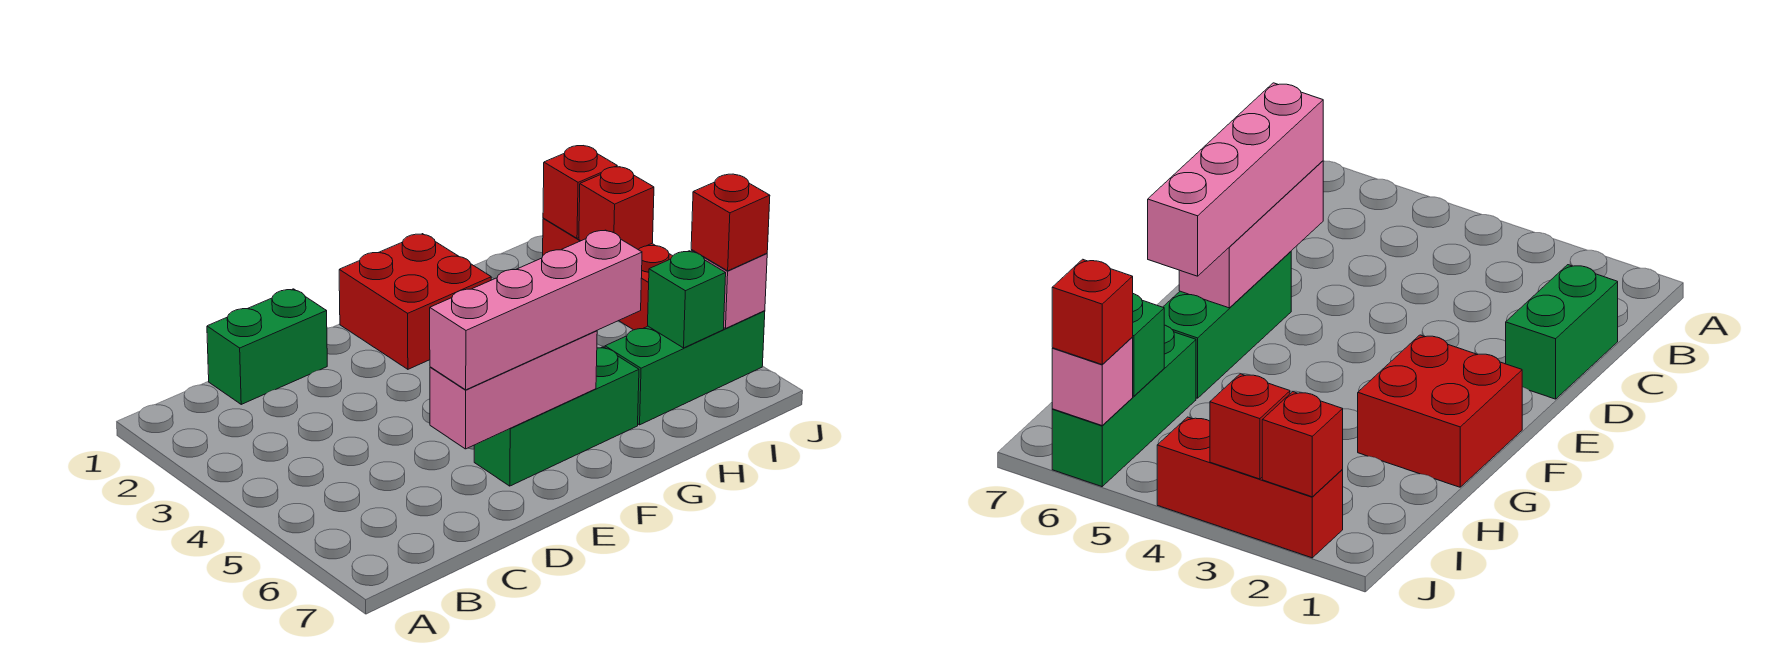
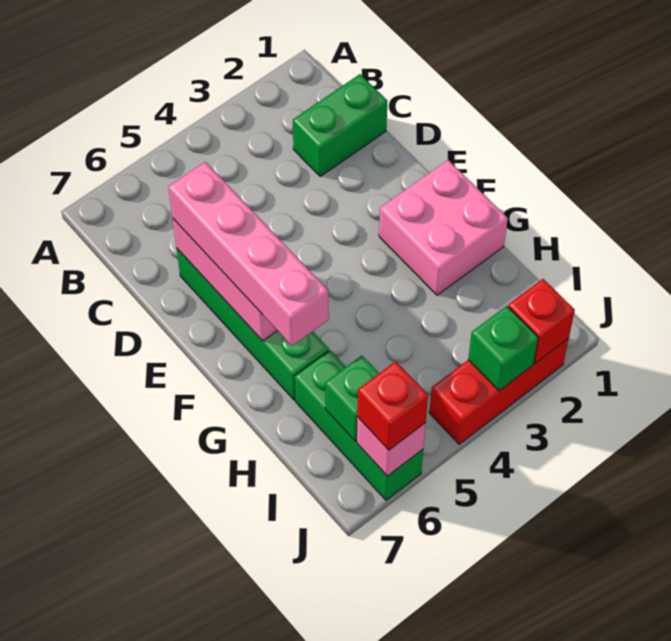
green brick C1:D1 level 1 -> green brick C1:C2 level 1
green brick E6:G6 level 1 -> green brick D6:G6 level 1
red brick F1:G2 level 1 -> pink brick F1:G2 level 1
red brick J3 level 2 -> green brick J3 level 2

